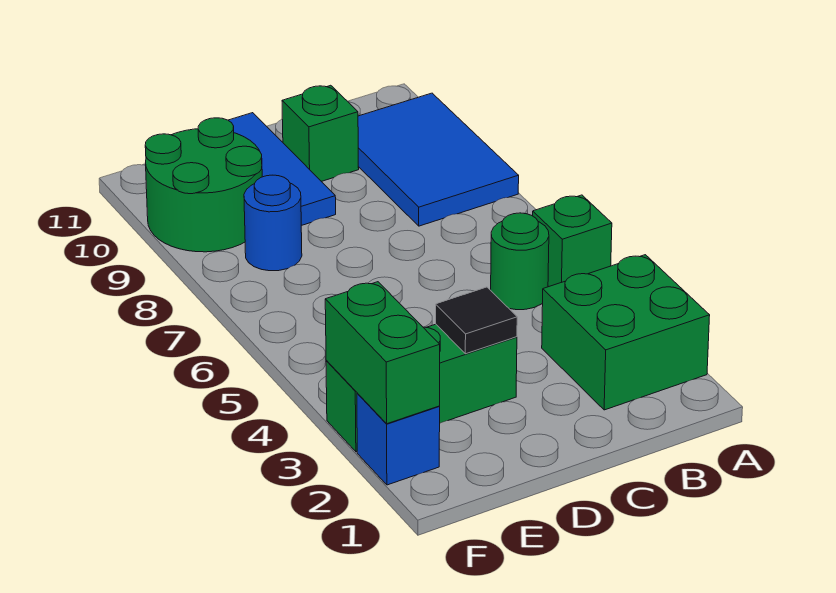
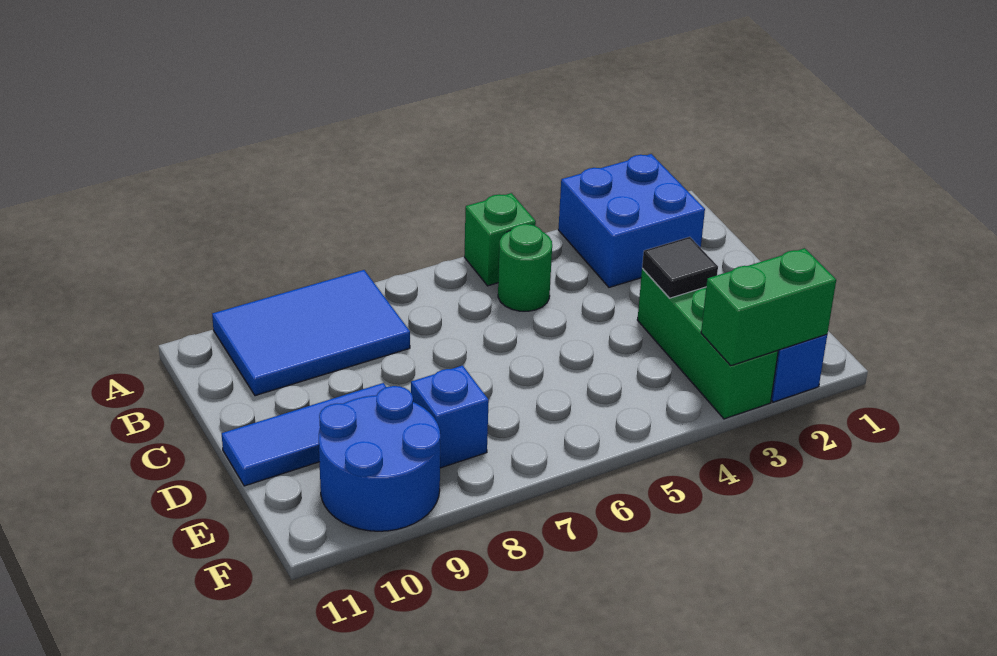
green brick A2:B3 level 1 -> blue brick A2:B3 level 1
green brick C10 level 1 -> none
blue round brick E8 level 1 -> blue brick E8 level 1
green round brick E9:F10 level 1 -> blue round brick E9:F10 level 1

